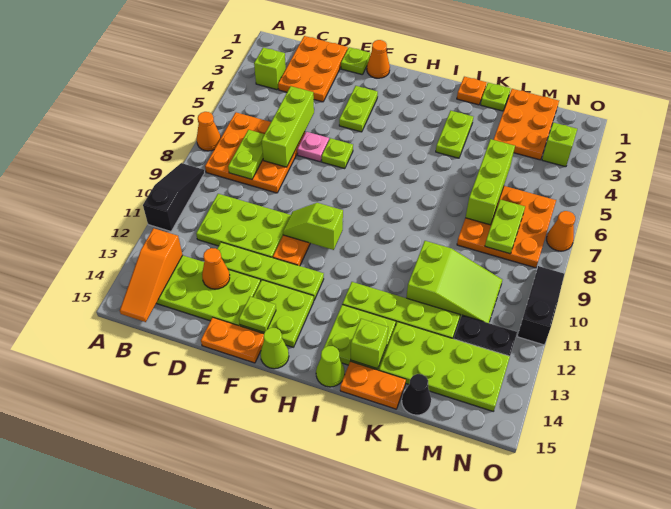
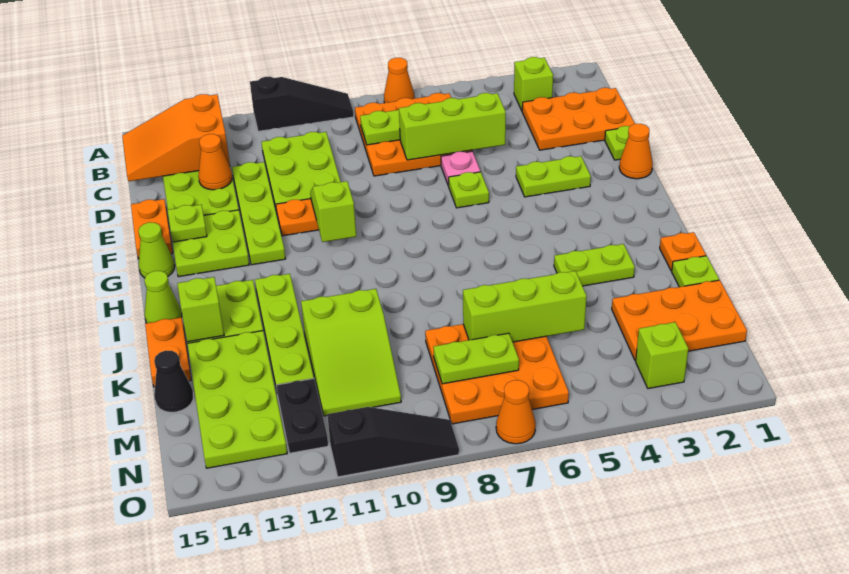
orange slope B13:B15 level 2 top 13 -> orange slope B13:C15 level 2 top 13

